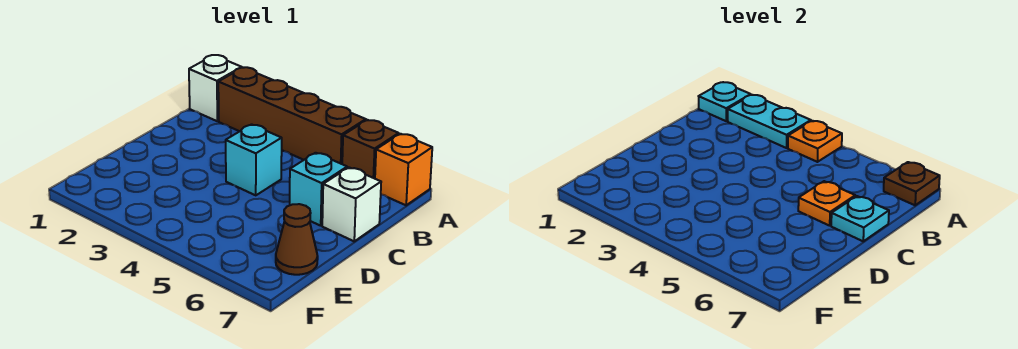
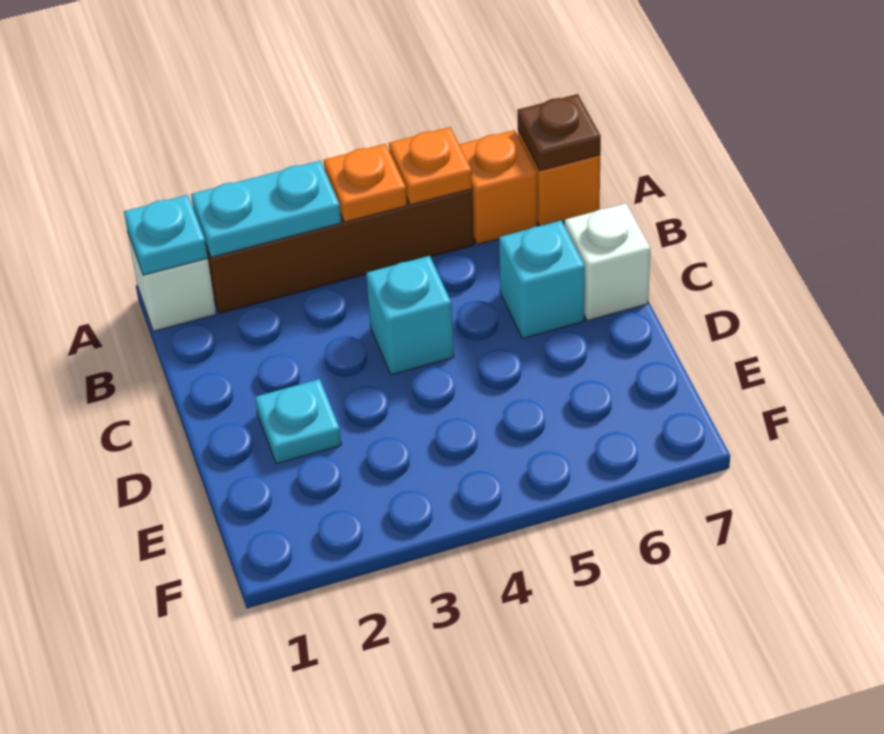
brown brick A6 level 1 -> orange brick A6 level 1
orange plate C6 level 2 -> orange plate A5 level 2
cyan plate C7 level 2 -> cyan plate D2 level 1
brown cone E7 level 1 -> none

